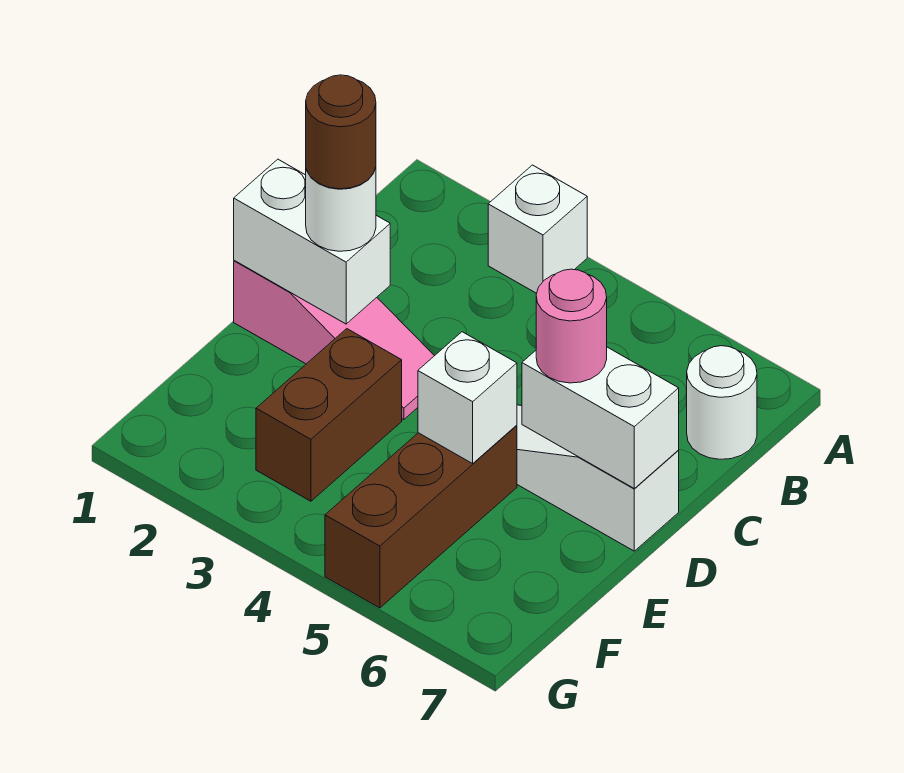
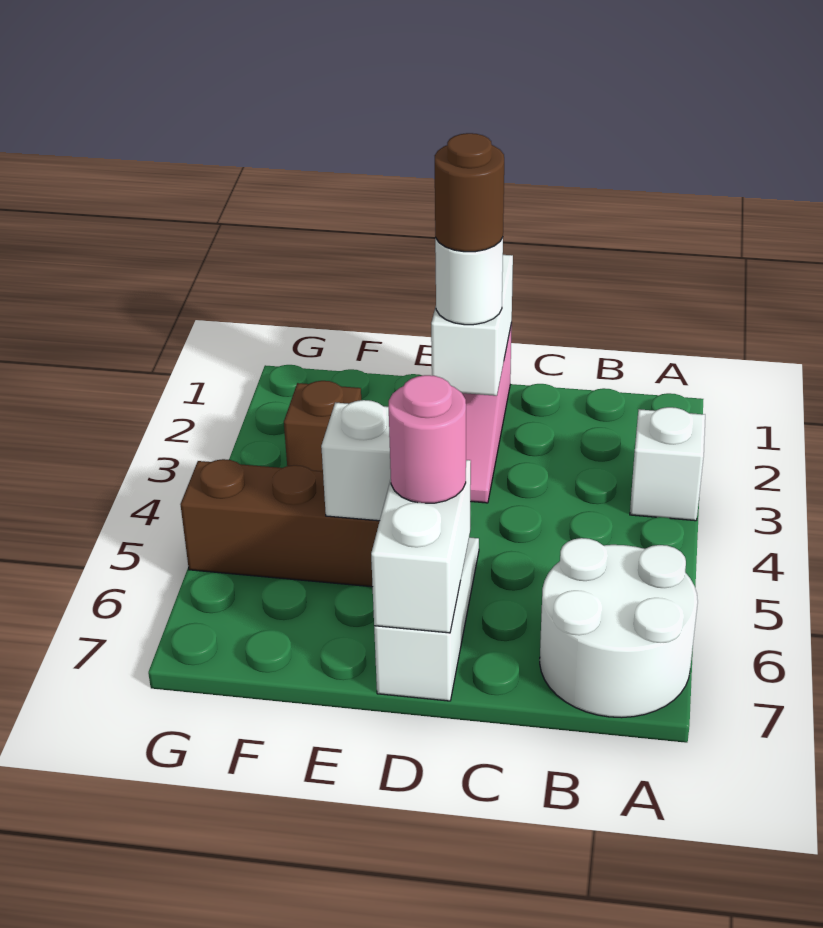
white round brick B7 level 1 -> white round brick A6:B7 level 1
brown brick E3:F3 level 1 -> brown brick F3 level 1

